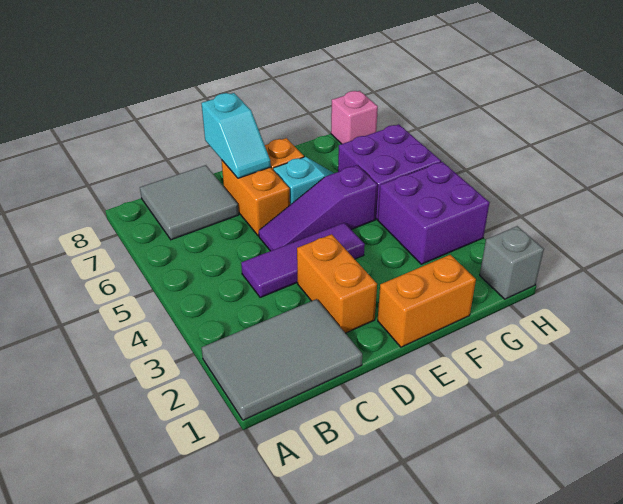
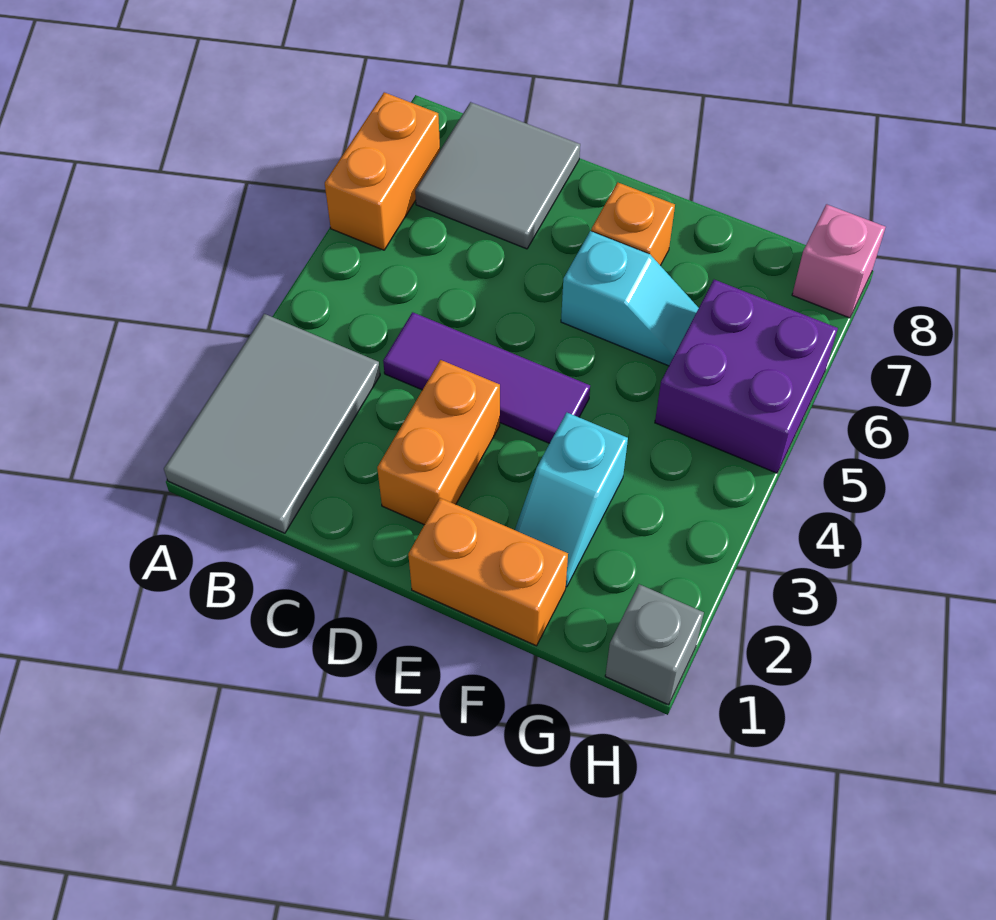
grey tile A1:C2 level 1 -> grey tile A1:B3 level 1
purple slope D5:F5 level 1 top F -> none
orange brick D6:D7 level 1 -> orange brick A6:A7 level 1
cyan slope D7:D8 level 2 top 8 -> cyan slope F2:F3 level 1 top 3
purple brick G3:H4 level 1 -> none

